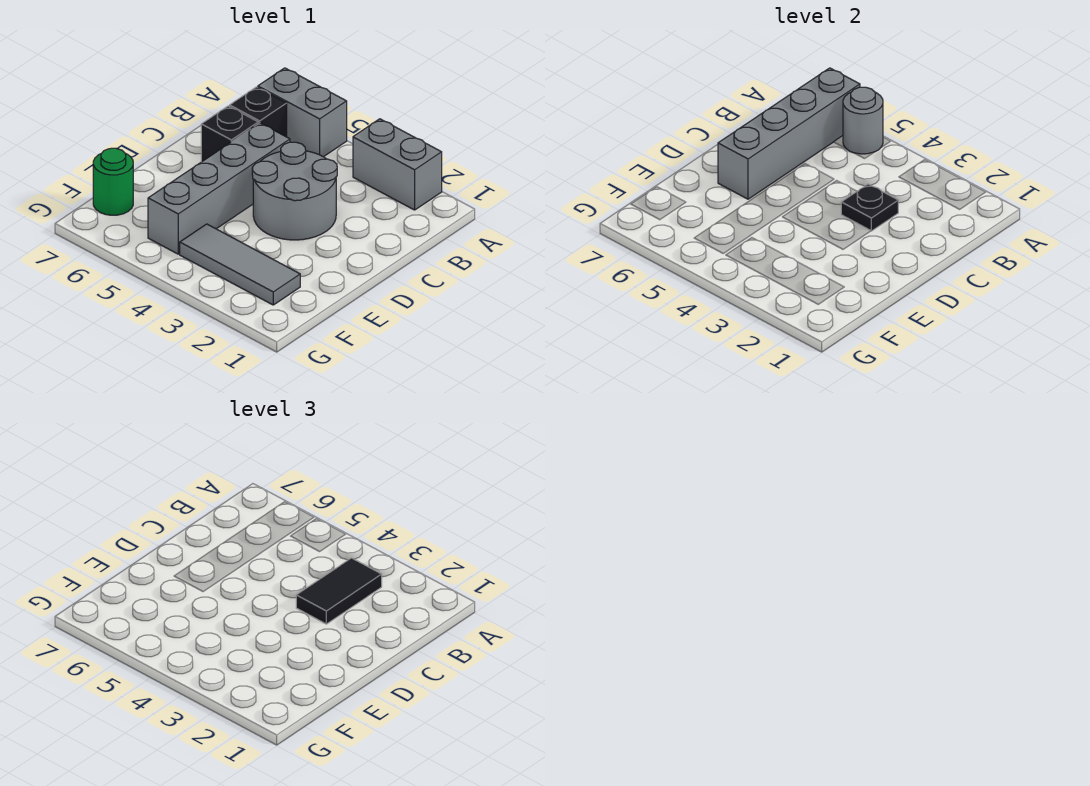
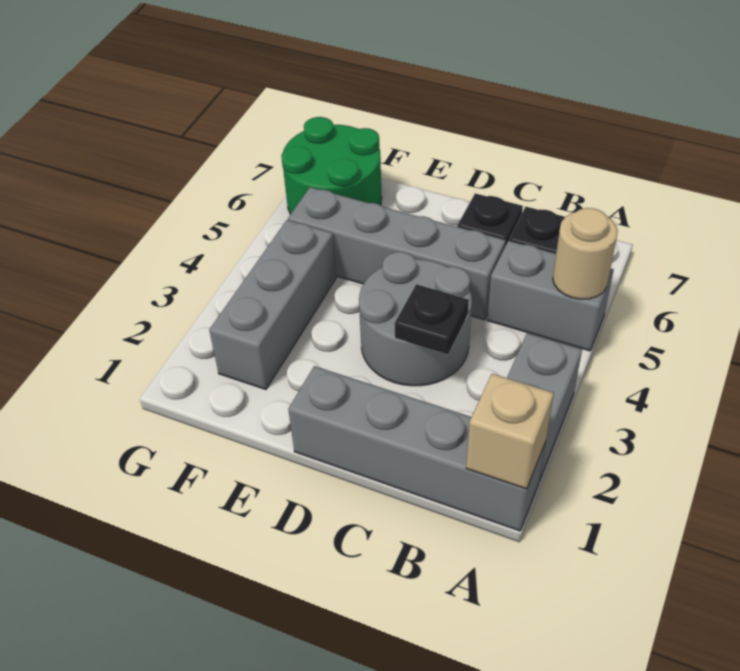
none -> tan brick A1 level 2
grey brick A5:A6 level 1 -> grey brick A5:B5 level 1
grey round brick A5 level 2 -> tan round brick A5 level 2
grey brick A6:D6 level 2 -> grey brick A1:D1 level 1
black tile B3:C3 level 3 -> none
grey tile F2:F4 level 1 -> grey brick F2:F4 level 1
green round brick F7 level 1 -> green round brick F6:G7 level 1

